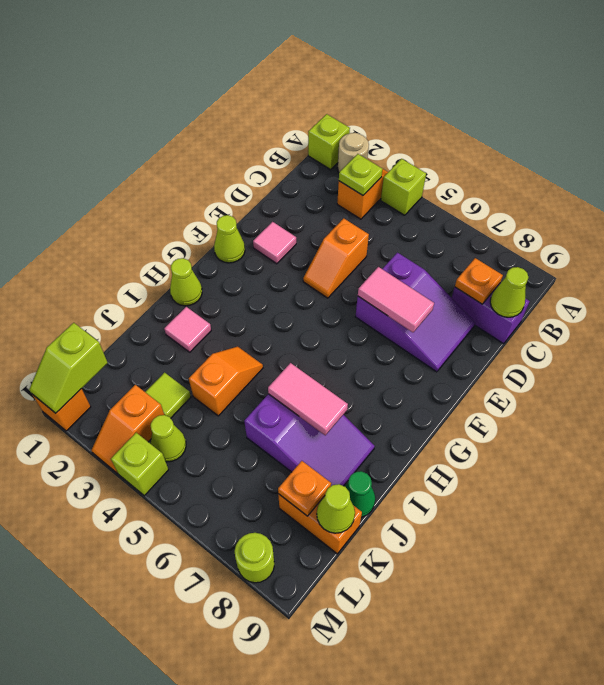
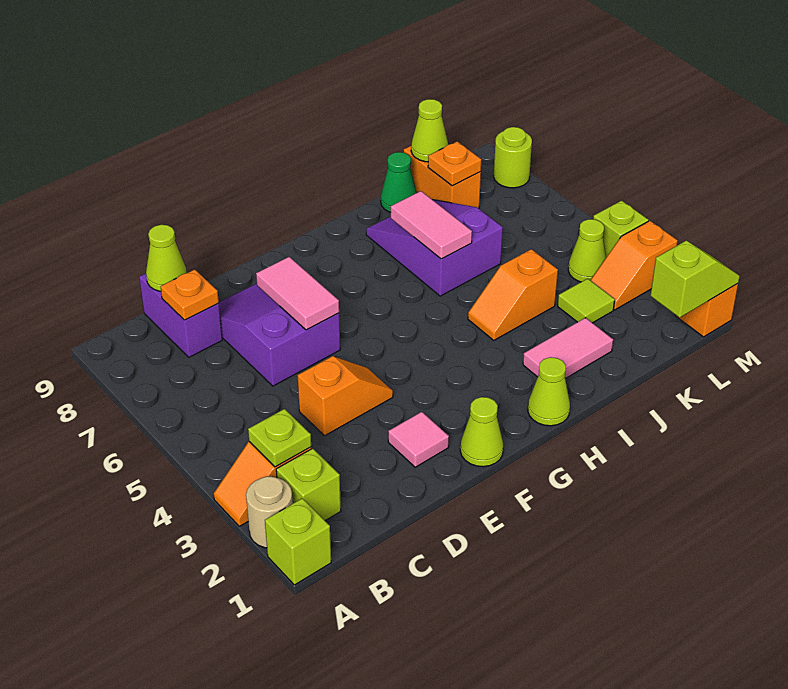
lime brick A4 level 1 -> lime brick B2 level 1
pink tile I2 level 1 -> pink tile I2:J2 level 1
orange slope L3:M3 level 1 top L -> orange slope L3:M3 level 1 top M

